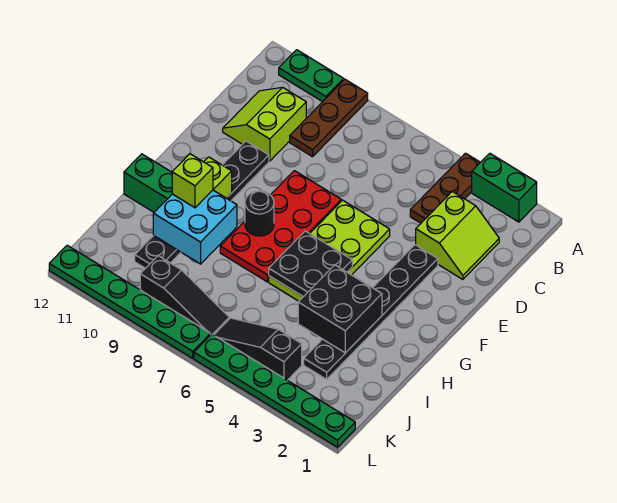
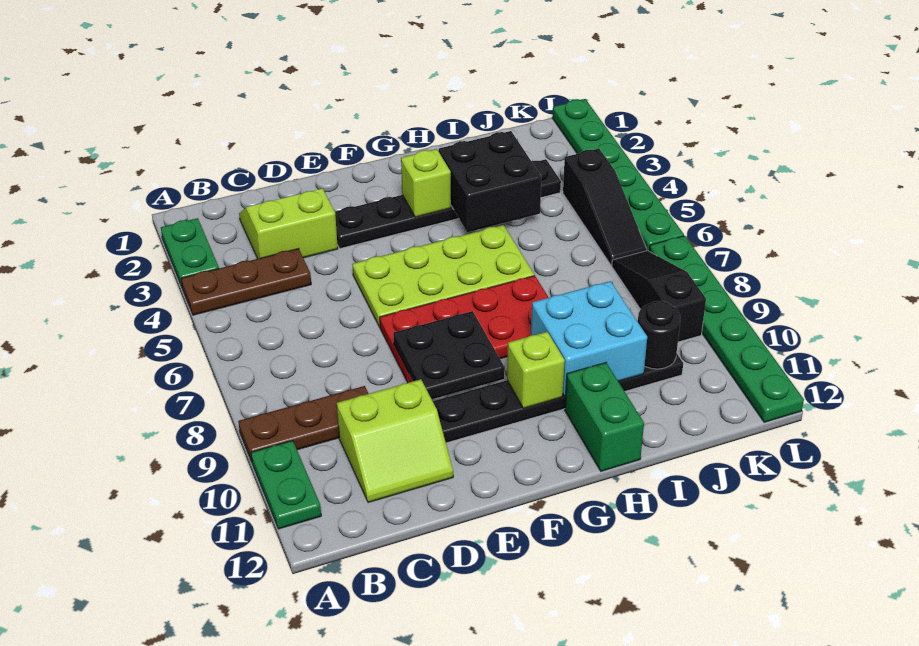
green brick A2:A3 level 1 -> green plate A2:A3 level 1
black plate G5:H6 level 2 -> black plate E8:F9 level 2
black round brick G8 level 2 -> black round brick J10 level 2
lime brick H10 level 3 -> lime brick G3 level 2

